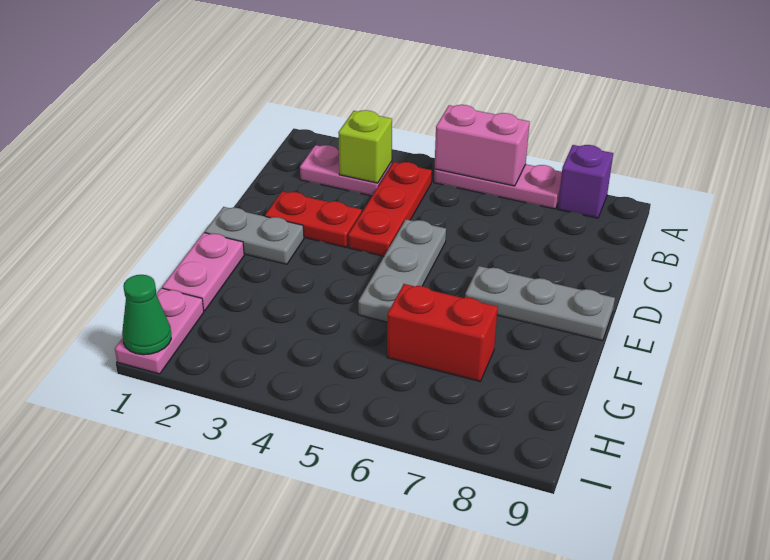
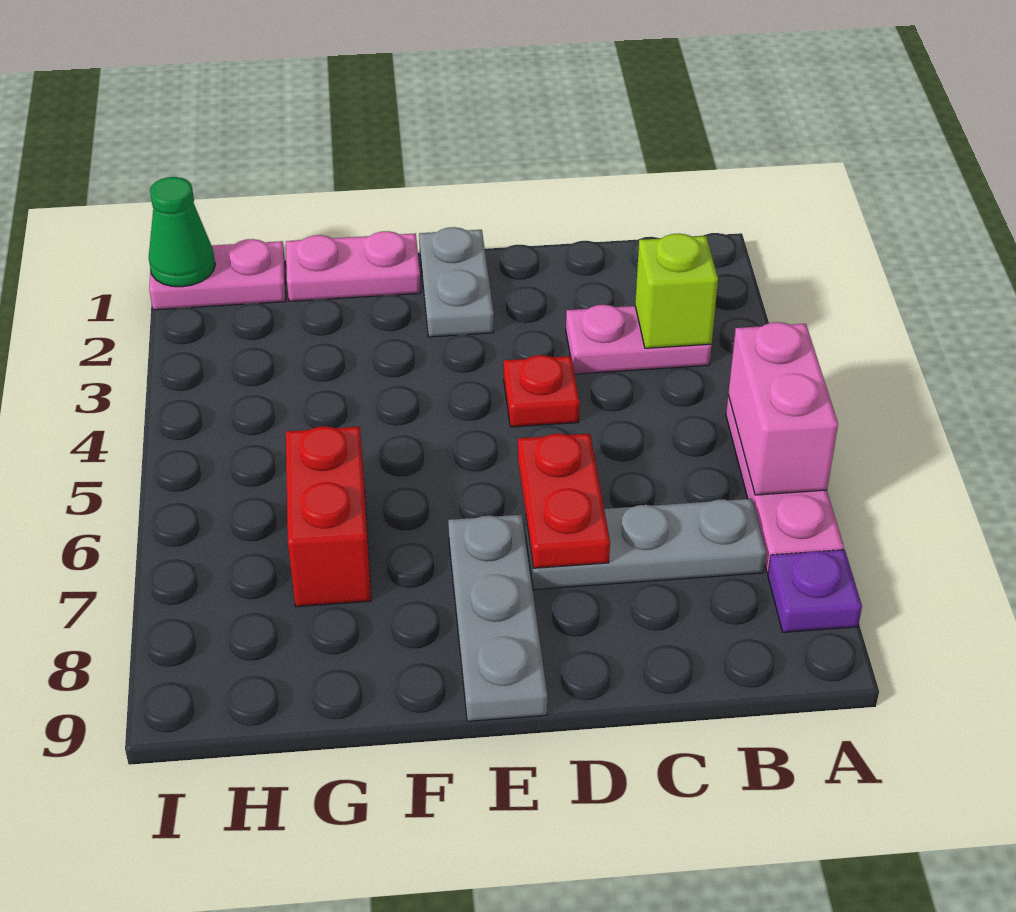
purple brick A8 level 1 -> purple plate A8 level 1
pink plate B2:B3 level 1 -> pink plate B3:C3 level 1
red plate B4:D4 level 1 -> red plate D4 level 1
red plate D2:D3 level 1 -> red plate D6:D7 level 2
grey plate D5:F5 level 1 -> grey plate B7:D7 level 1

